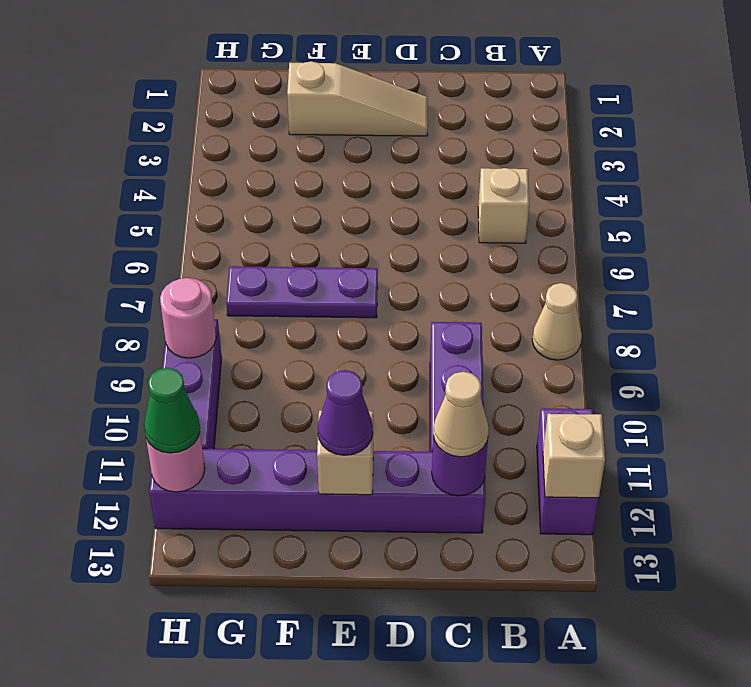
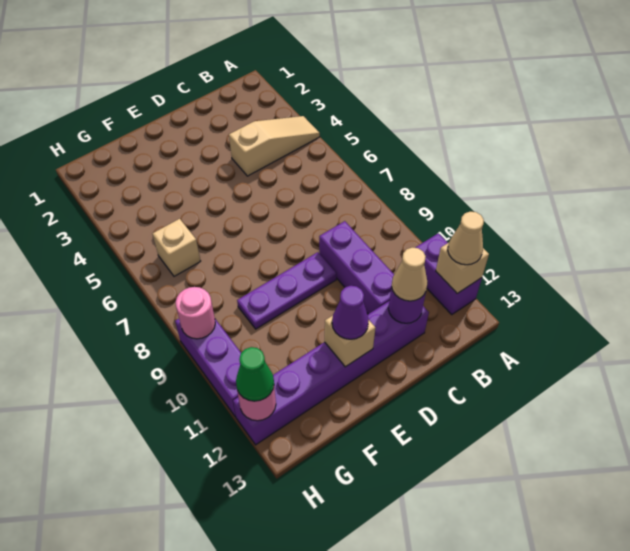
tan cone A8 level 1 -> tan cone A12 level 3
tan brick B5 level 1 -> tan brick G6 level 1
tan slope D2:F2 level 1 top F -> tan slope A4:C4 level 1 top C
purple plate E7:G7 level 1 -> purple plate D9:F9 level 1

